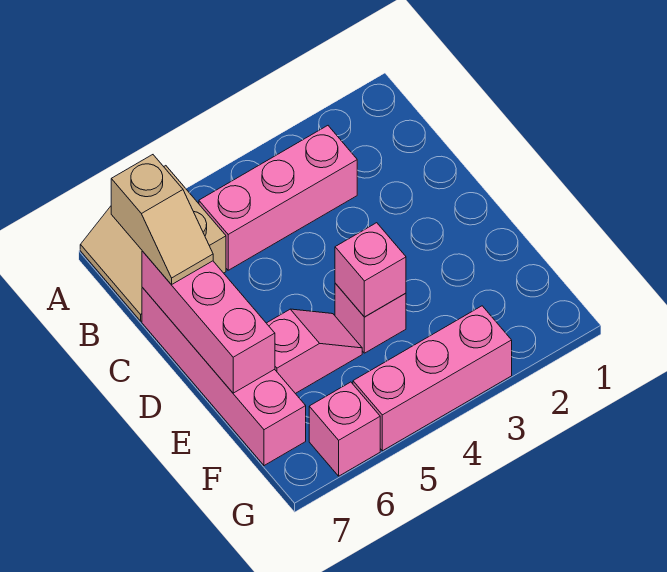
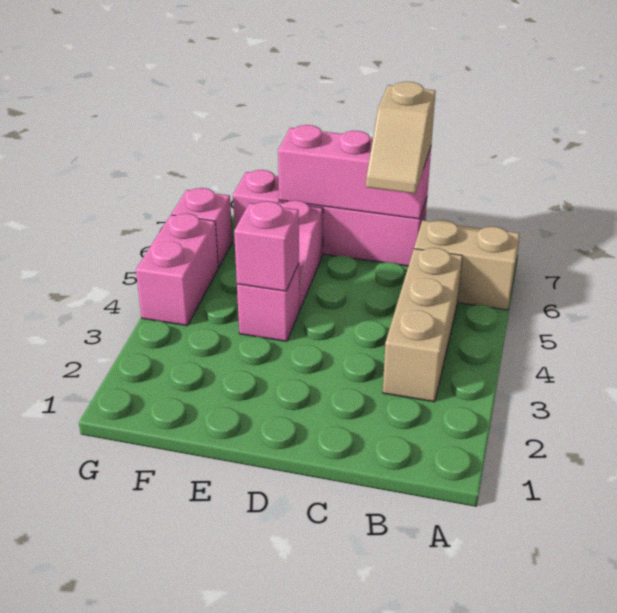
pink brick B3:B5 level 1 -> tan brick B3:B5 level 1
tan slope B7:C7 level 3 top B -> tan slope C6:C7 level 3 top 7
pink brick G3:G5 level 1 -> pink brick G4:G5 level 1

